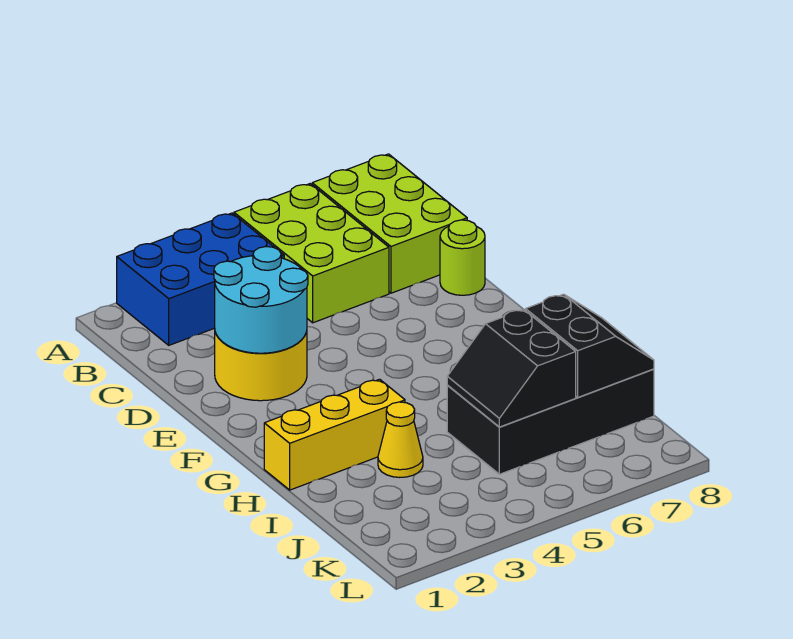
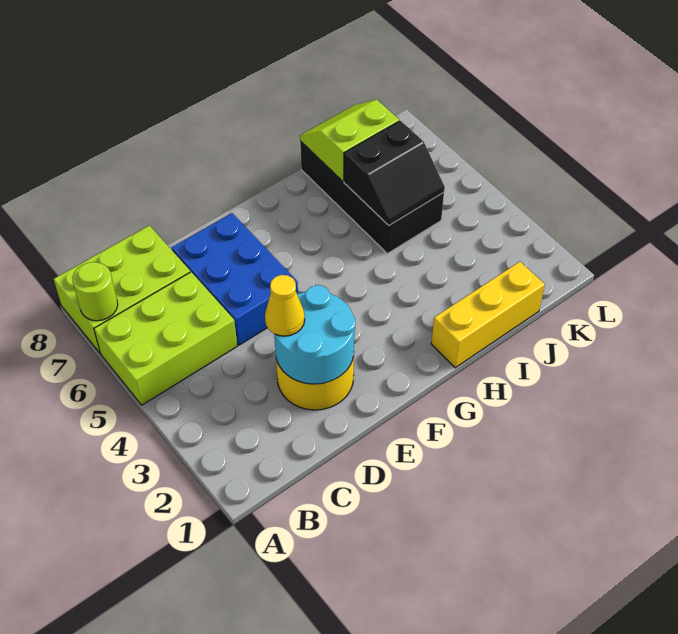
blue brick A2:B4 level 1 -> blue brick D5:E7 level 1
lime round brick D8 level 1 -> lime round brick A7 level 2
yellow brick H1:H3 level 1 -> yellow brick H1:J1 level 1
yellow cone I3 level 1 -> yellow cone D3 level 3
black slope I7:J8 level 2 top 7 -> lime slope I7:J8 level 2 top 7

